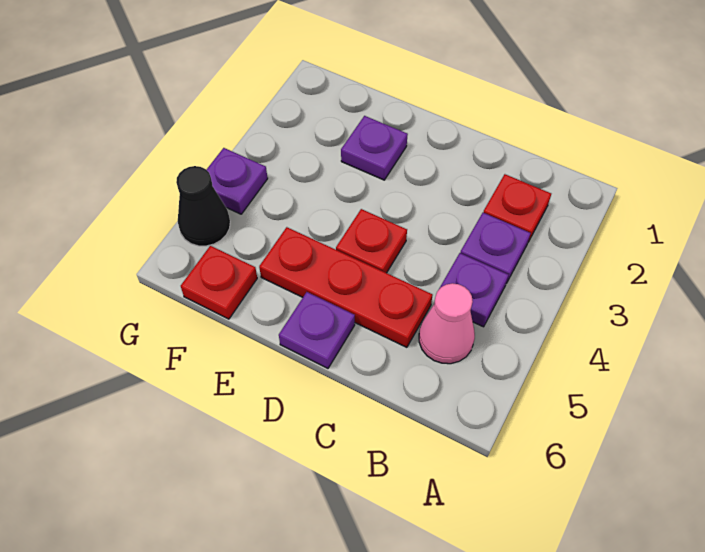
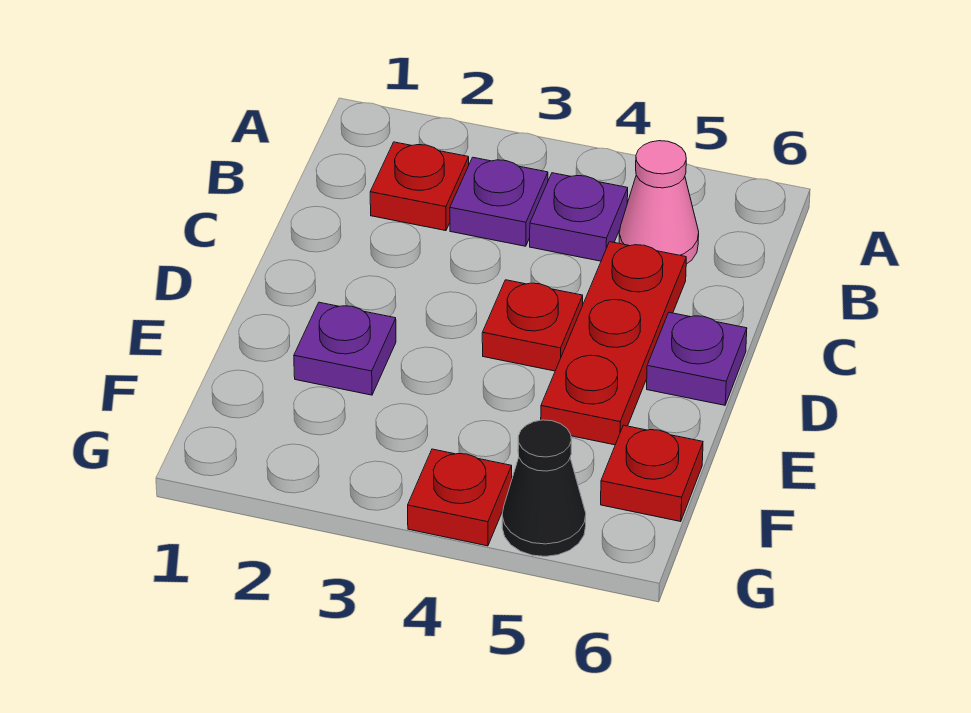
purple plate G4 level 1 -> red plate G4 level 1

